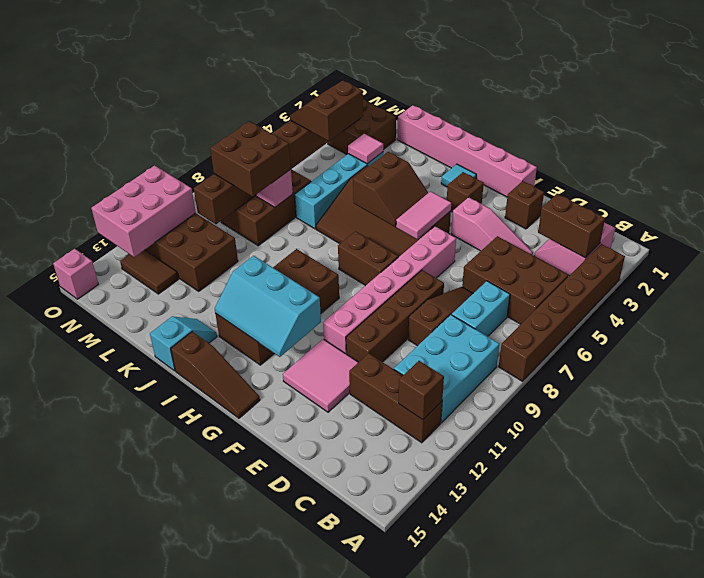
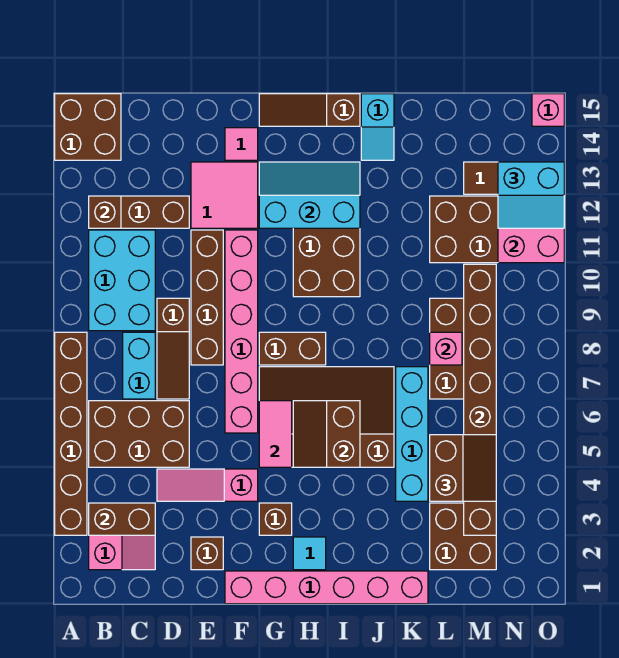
pink tile K4 level 2 -> pink tile F14 level 1
brown brick L8:M9 level 3 -> brown brick A14:B15 level 1
none -> cyan slope N12:O13 level 3 top 13

